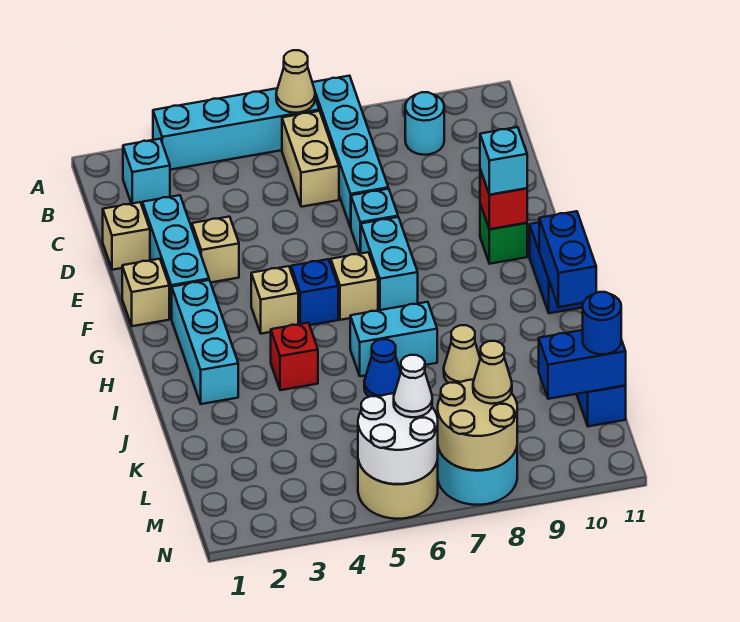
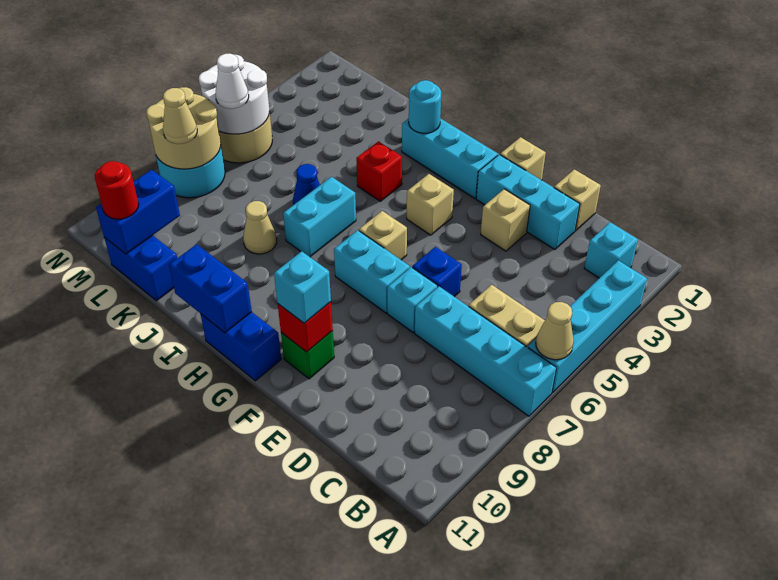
cyan round brick B9 level 1 -> cyan round brick I2 level 2
blue brick G5 level 1 -> blue brick E6 level 1
blue round brick L11 level 3 -> red round brick L11 level 3

